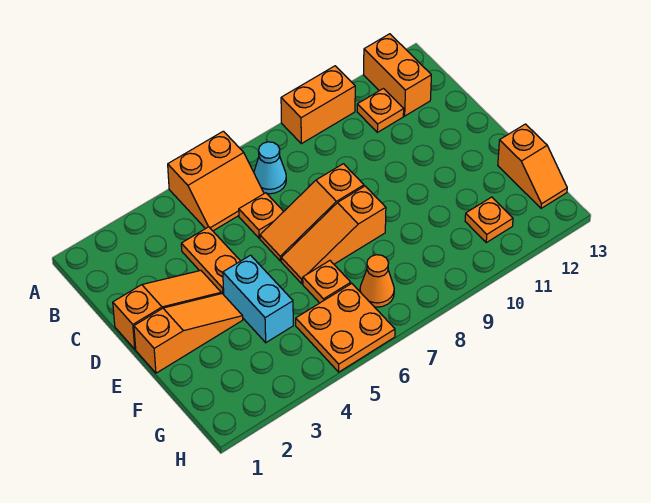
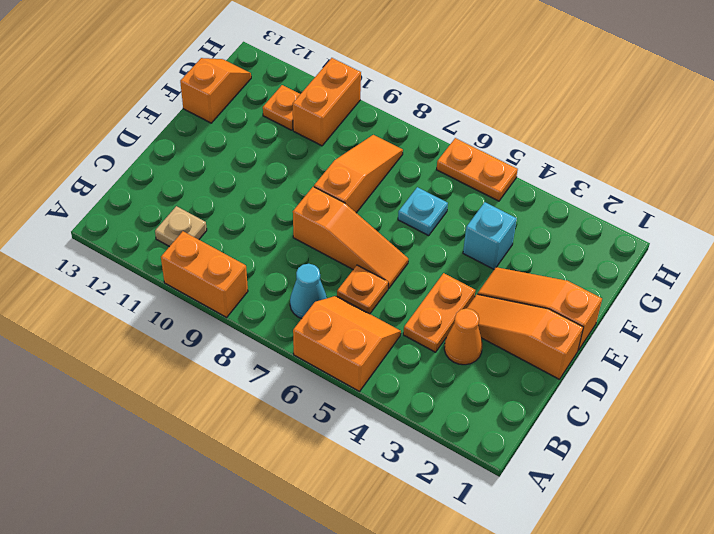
orange brick A12:B12 level 1 -> orange brick G10:H10 level 1
orange plate B11 level 1 -> tan plate B11 level 1
cyan brick E4:F4 level 1 -> cyan brick F4 level 1
orange slope E6:E8 level 1 top 8 -> orange slope E8:G8 level 1 top E
orange plate F6 level 1 -> cyan plate F6 level 1
orange plate G5:H6 level 1 -> orange plate H5:H6 level 1
orange cone G7 level 1 -> orange cone C3 level 1

